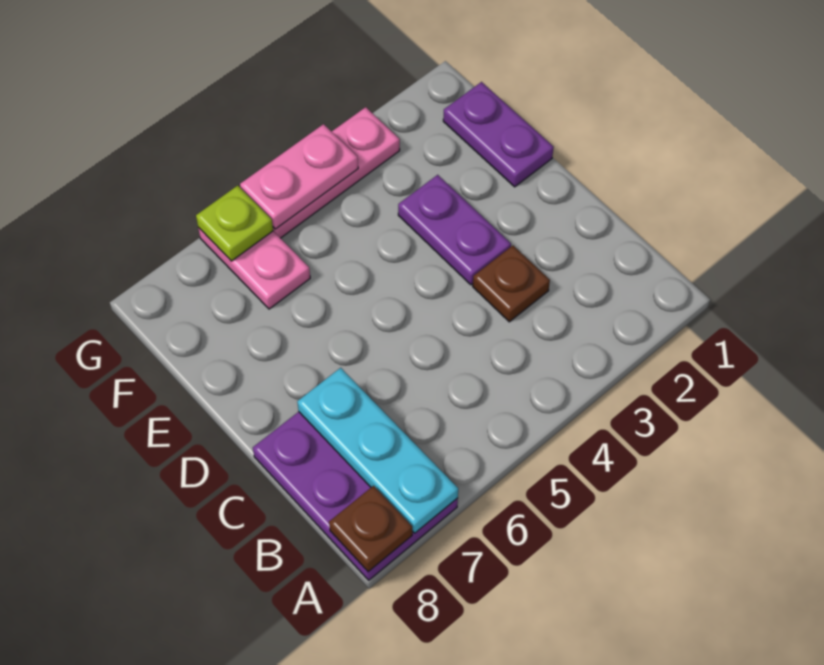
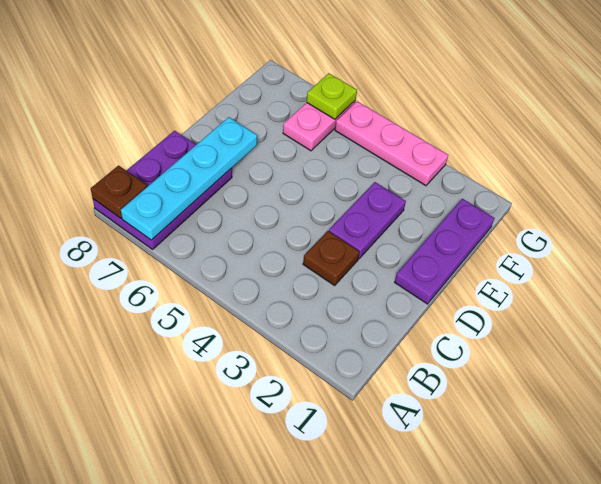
cyan plate A7:C7 level 2 -> cyan plate A7:D7 level 2
purple plate E1:F1 level 1 -> purple plate D1:F1 level 1
pink plate G4:G5 level 2 -> none

